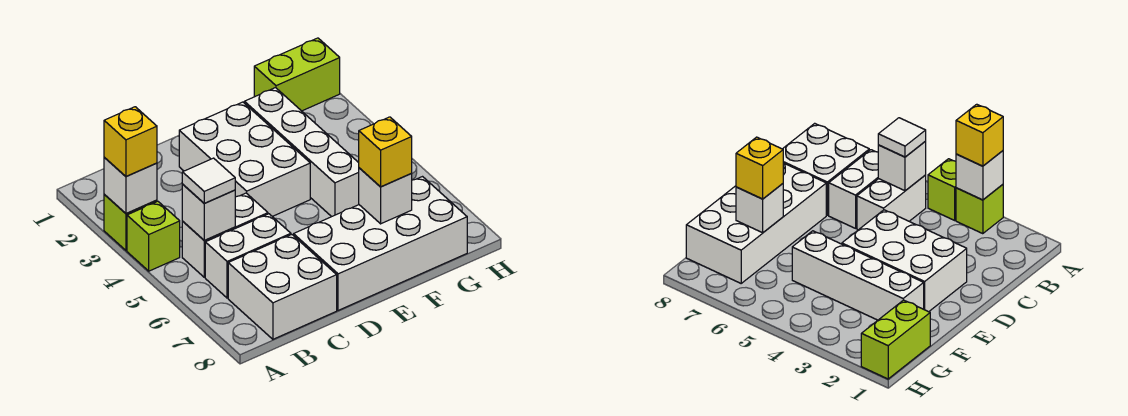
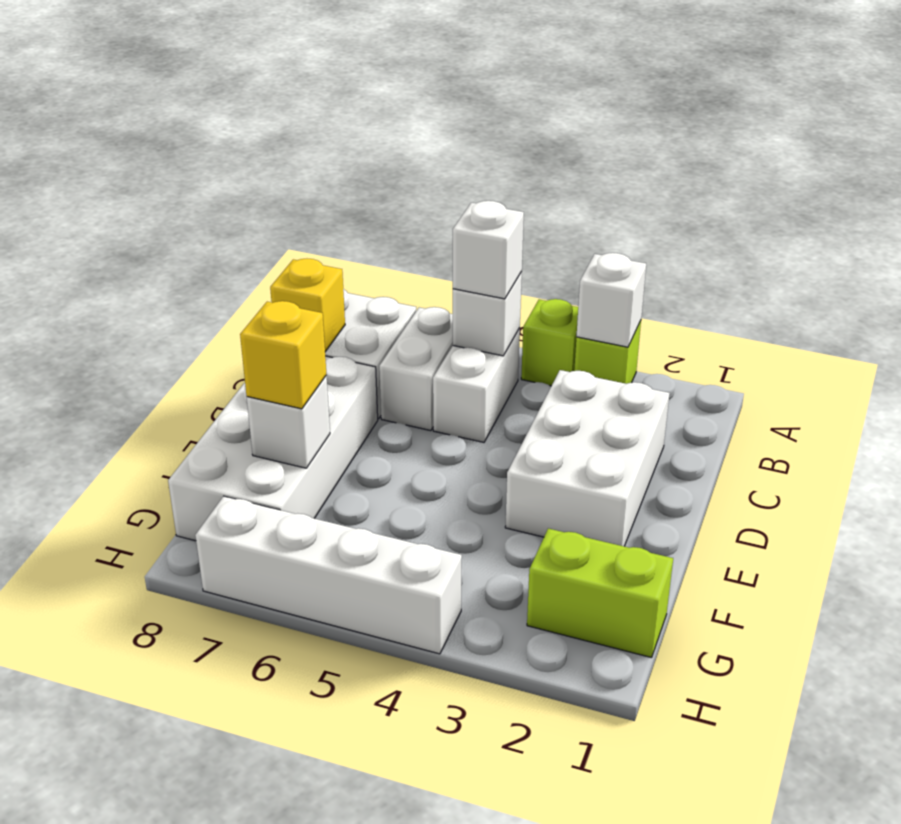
yellow brick A3 level 3 -> yellow brick C8 level 2
white tile B5 level 3 -> white brick B5 level 3
white brick D2:E4 level 1 -> white brick C2:E3 level 1
white brick F2:F5 level 1 -> white brick H4:H7 level 1
lime brick G1:H1 level 1 -> lime brick G1:G2 level 1

